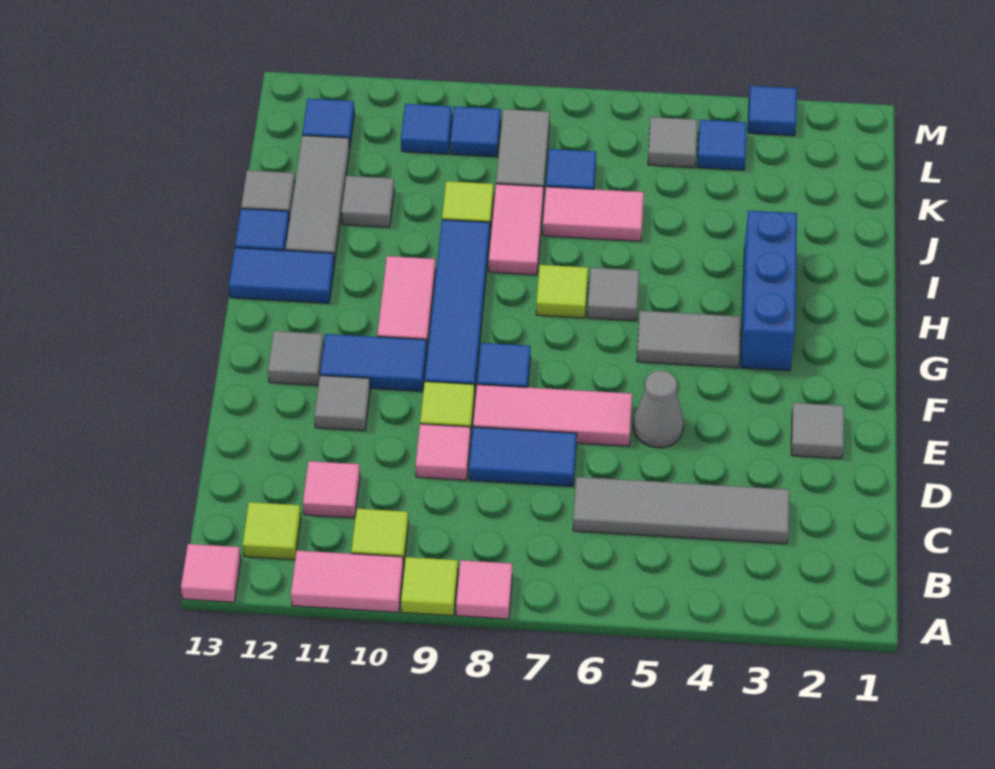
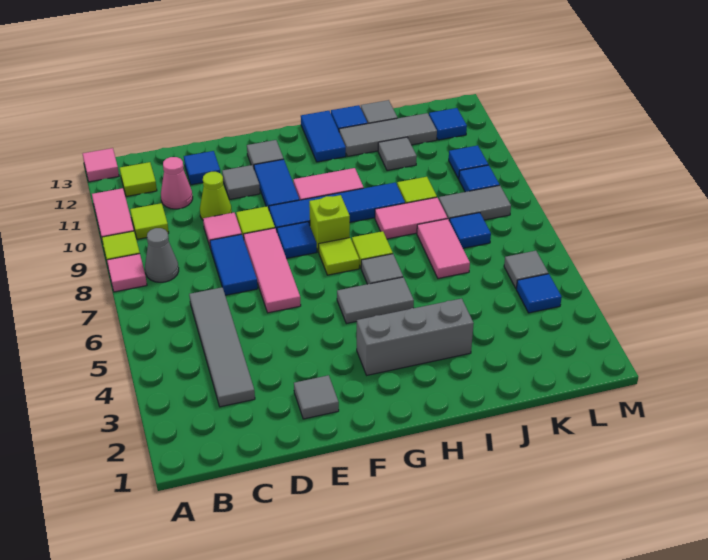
pink tile C11 level 1 -> pink cone C11 level 1
none -> lime cone D10 level 1
grey cone E5 level 1 -> grey cone B8 level 1
blue brick G3:I3 level 1 -> grey brick G3:I3 level 1
grey tile G4:G5 level 1 -> grey tile G5:H5 level 1
none -> lime tile G7 level 1
none -> lime brick G8 level 1
blue tile M3 level 1 -> blue tile D12 level 1

